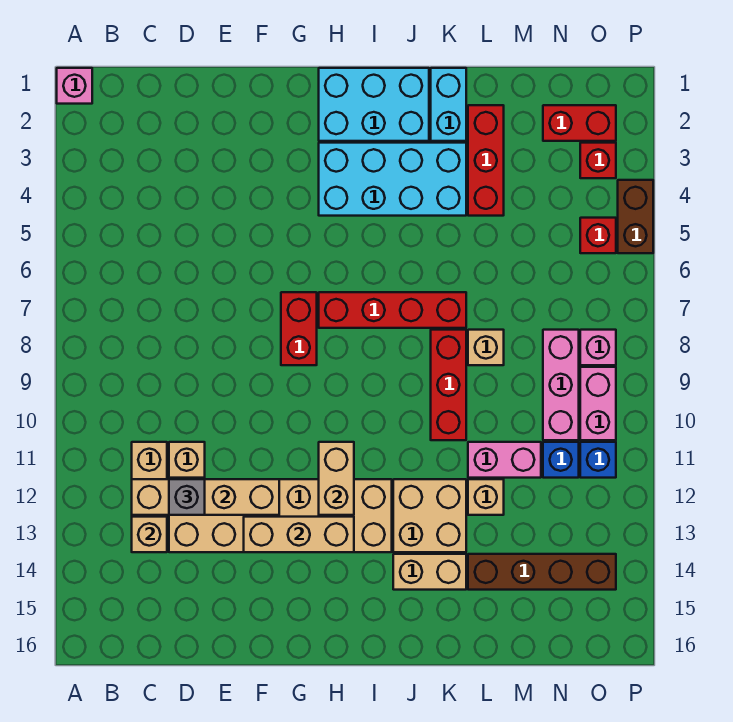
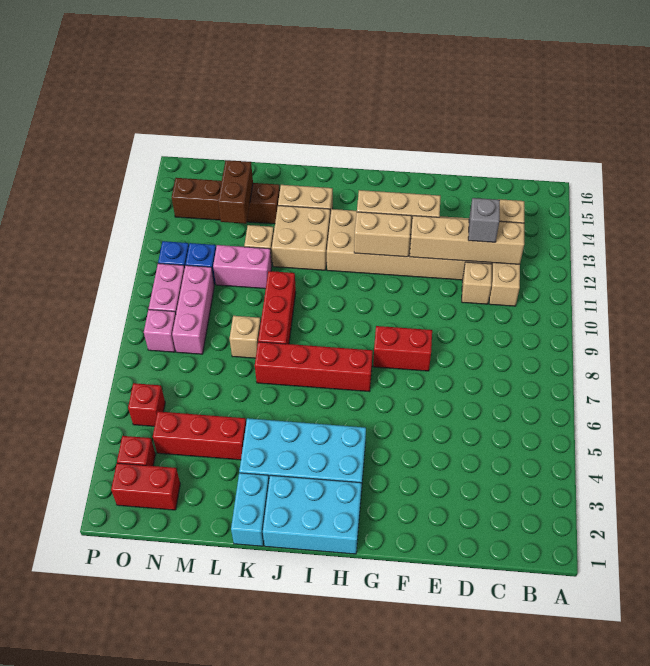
pink brick A1 level 1 -> none
red brick G7:G8 level 1 -> red brick F8:G8 level 1
tan brick H11:H12 level 2 -> tan brick G12:H12 level 2
red brick L2:L4 level 1 -> red brick L4:N4 level 1
brown brick P4:P5 level 1 -> brown brick M13:M14 level 2

